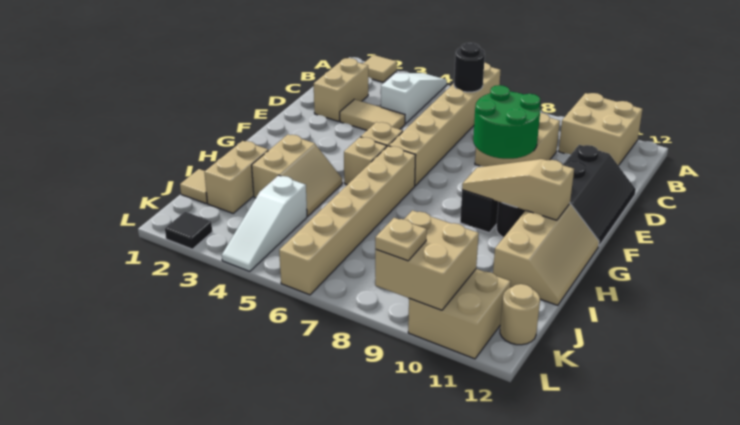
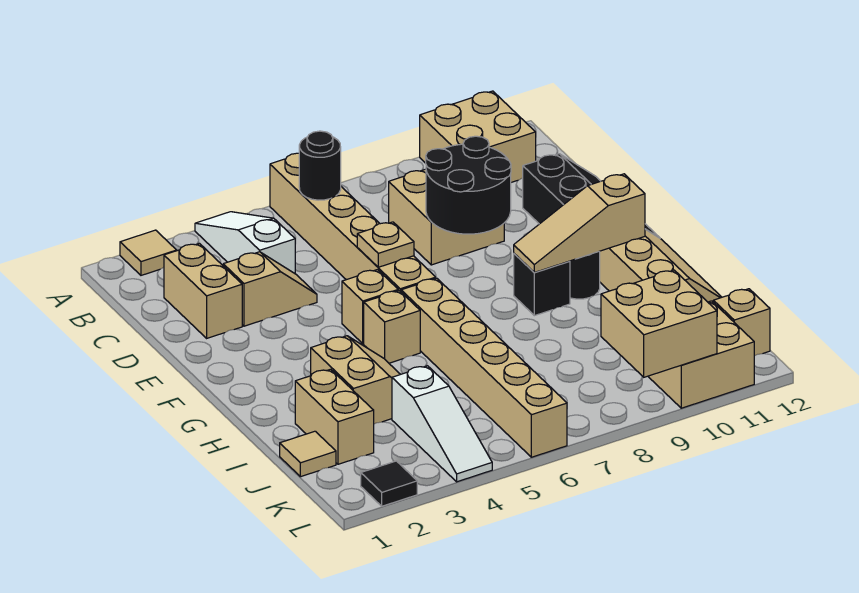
tan tile D3:D4 level 1 -> tan slope D3:D4 level 1 top 3
green round brick D8:E9 level 2 -> black round brick D8:E9 level 2
tan round brick K12 level 1 -> tan brick K12 level 1
tan plate L9 level 3 -> tan plate E6 level 2

